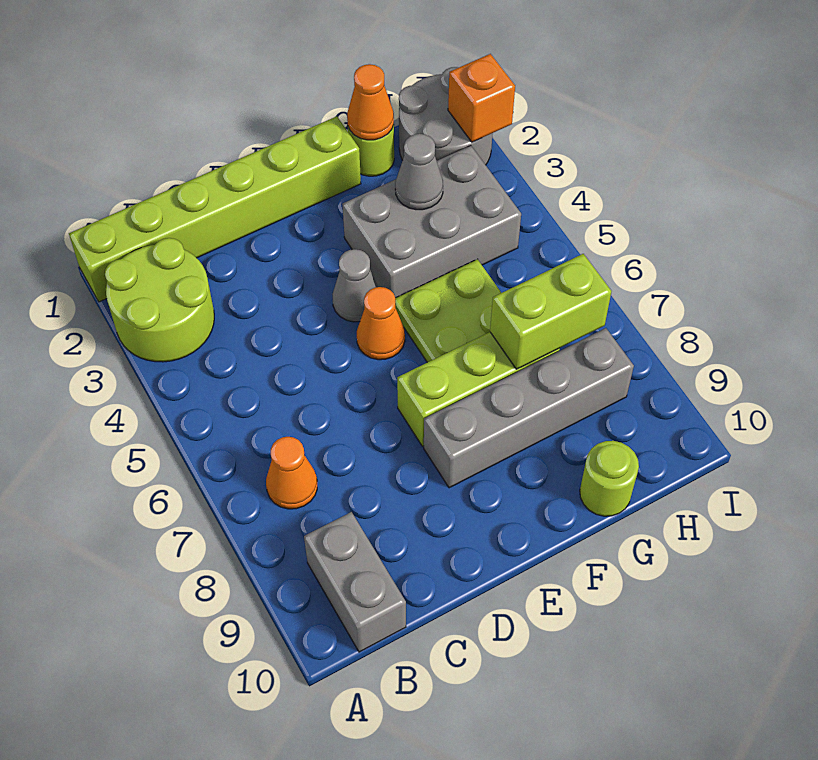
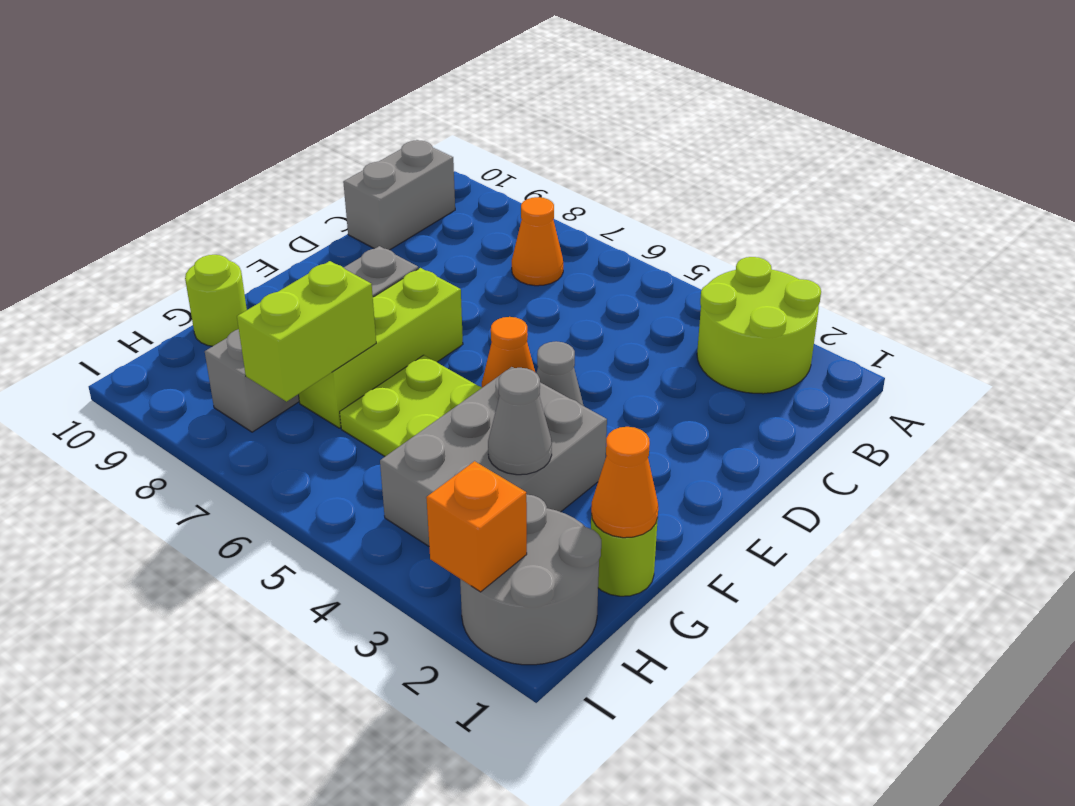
lime brick A1:F1 level 1 -> none
grey brick B9:B10 level 1 -> grey brick B10:C10 level 1

